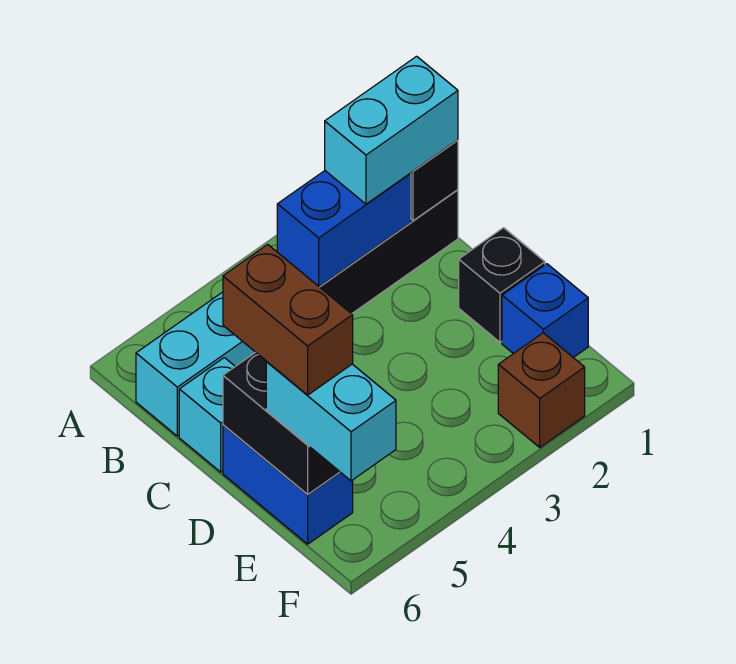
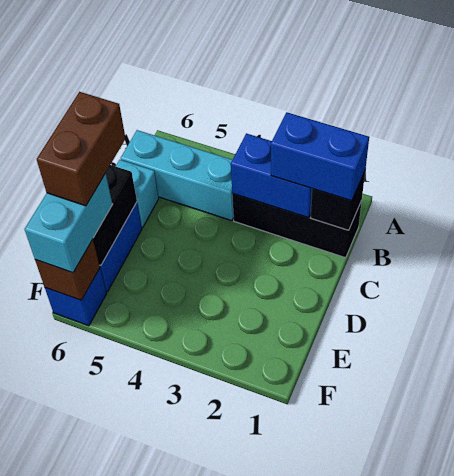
cyan brick B1:B2 level 3 -> blue brick B1:B2 level 3
black brick D1 level 1 -> none
blue brick E1 level 1 -> blue brick F6 level 1
brown brick F2 level 1 -> brown brick F6 level 2

